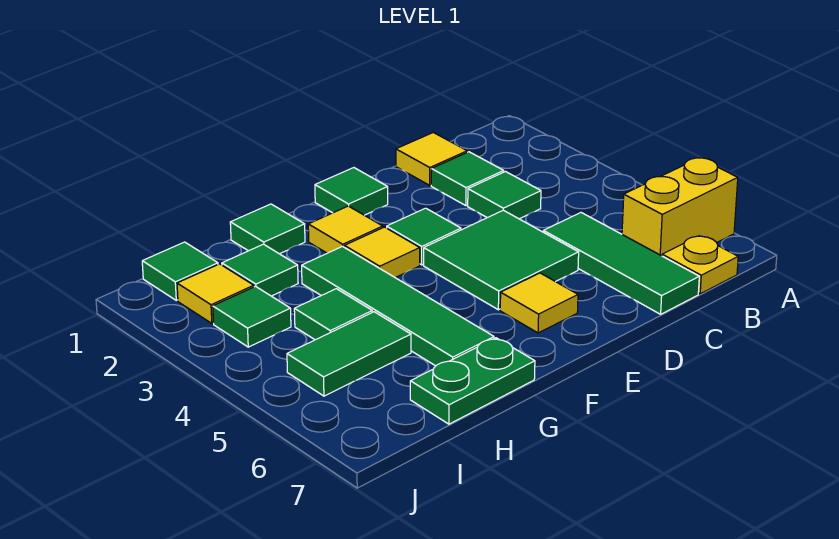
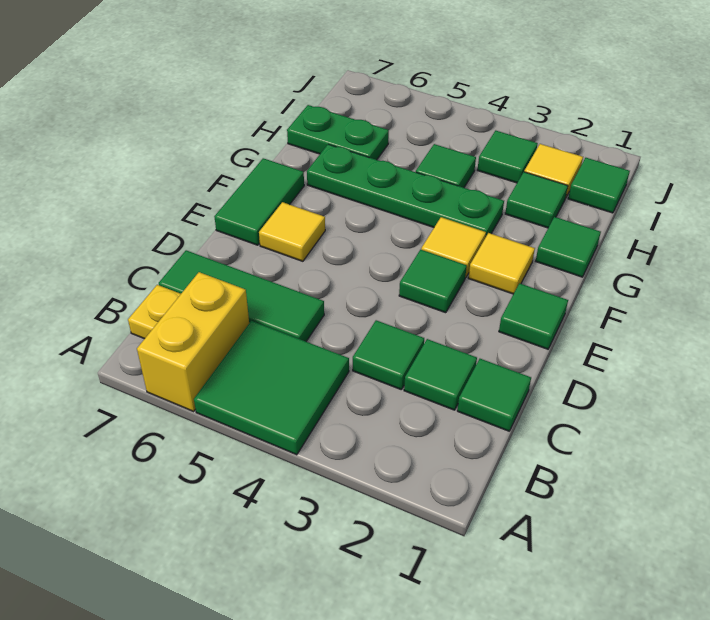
yellow tile C1 level 1 -> green tile C1 level 1
green tile D4:E5 level 1 -> green tile A4:B5 level 1
green tile G3:G6 level 1 -> green plate G3:G6 level 1
green plate G7:H7 level 1 -> green plate H6:H7 level 1
green tile H5:I5 level 1 -> green tile E7:F7 level 1

